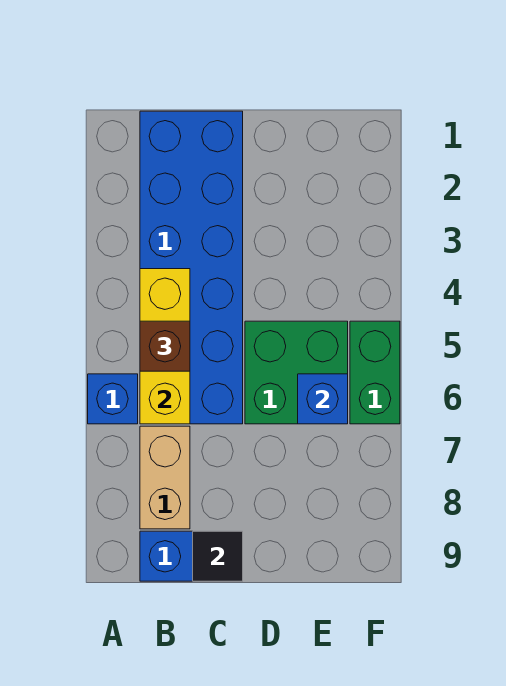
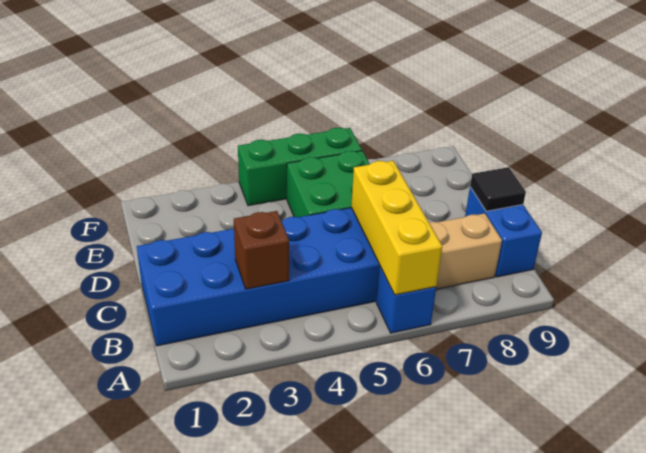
yellow brick B4:B6 level 2 -> yellow brick A6:C6 level 2
brown brick B5 level 3 -> brown brick B3 level 2
blue brick E6 level 2 -> none
green brick F5:F6 level 1 -> green brick F4:F6 level 1

